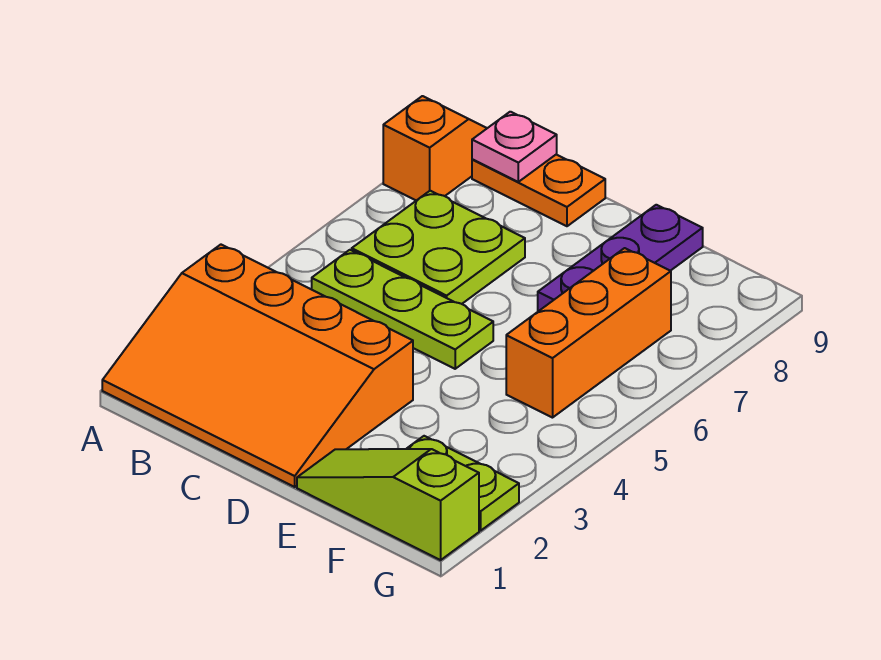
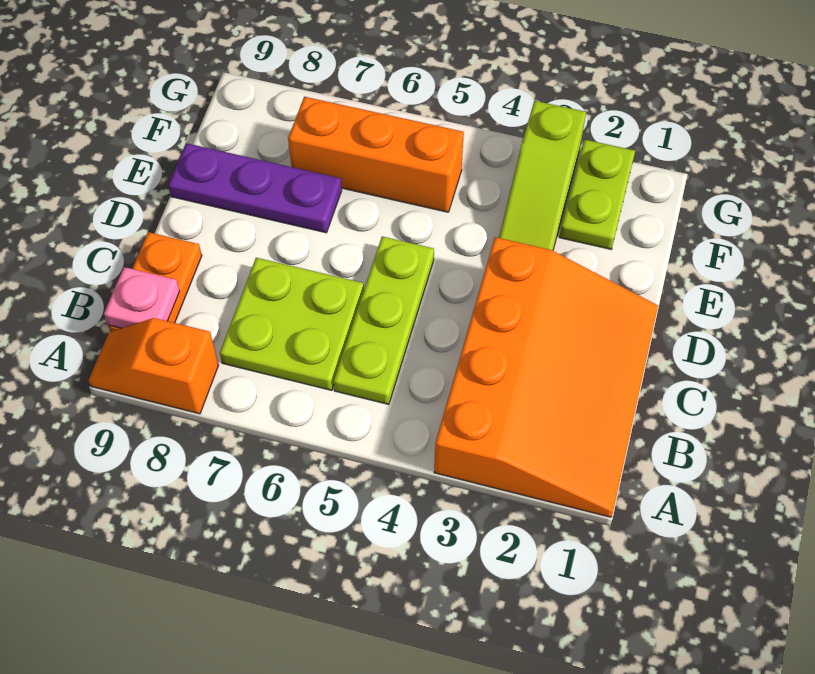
lime slope E1:G1 level 1 top G -> lime slope E3:G3 level 1 top G

